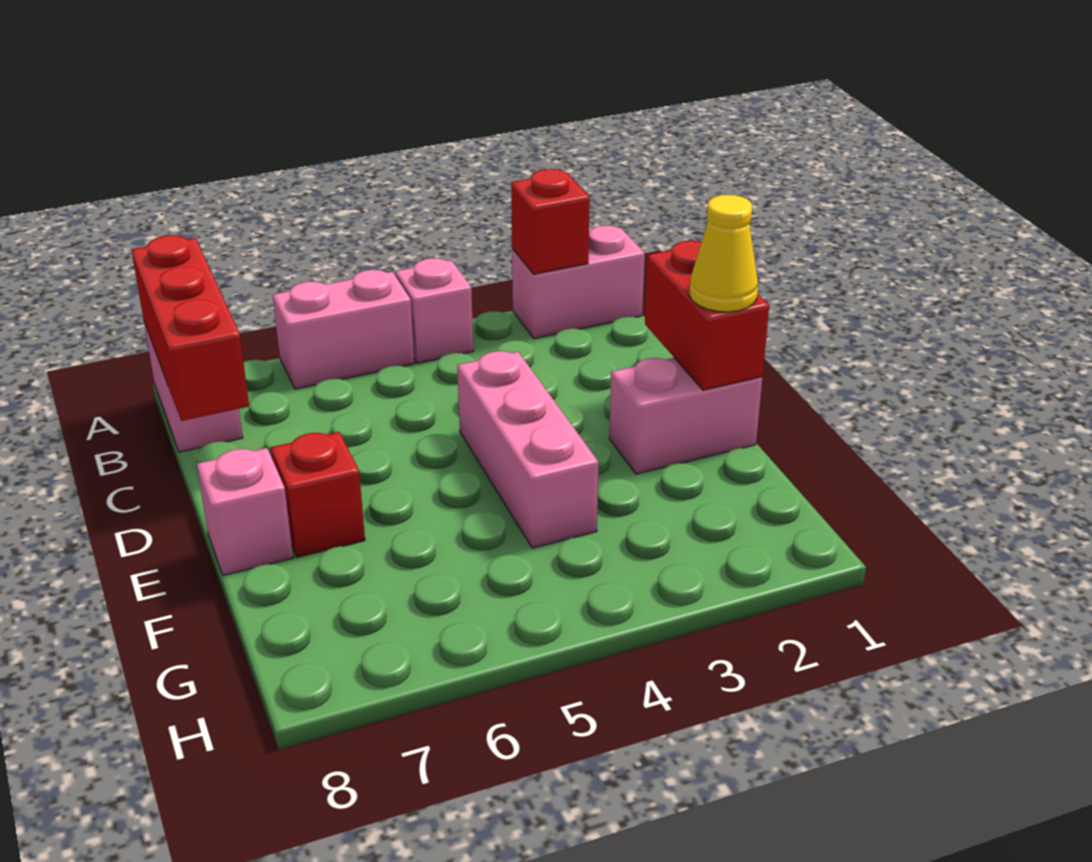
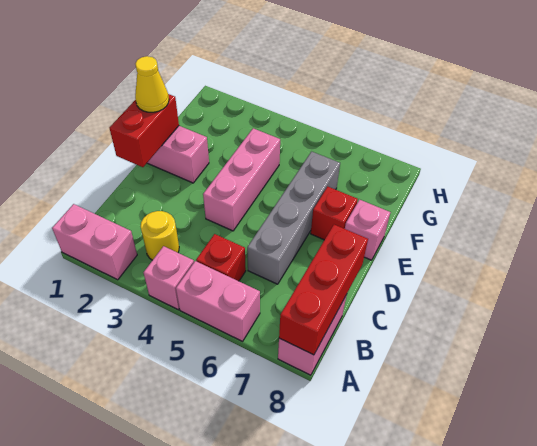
red brick A2 level 2 -> red brick B5 level 1
none -> yellow round brick B3 level 1
none -> grey brick C6:F6 level 1

